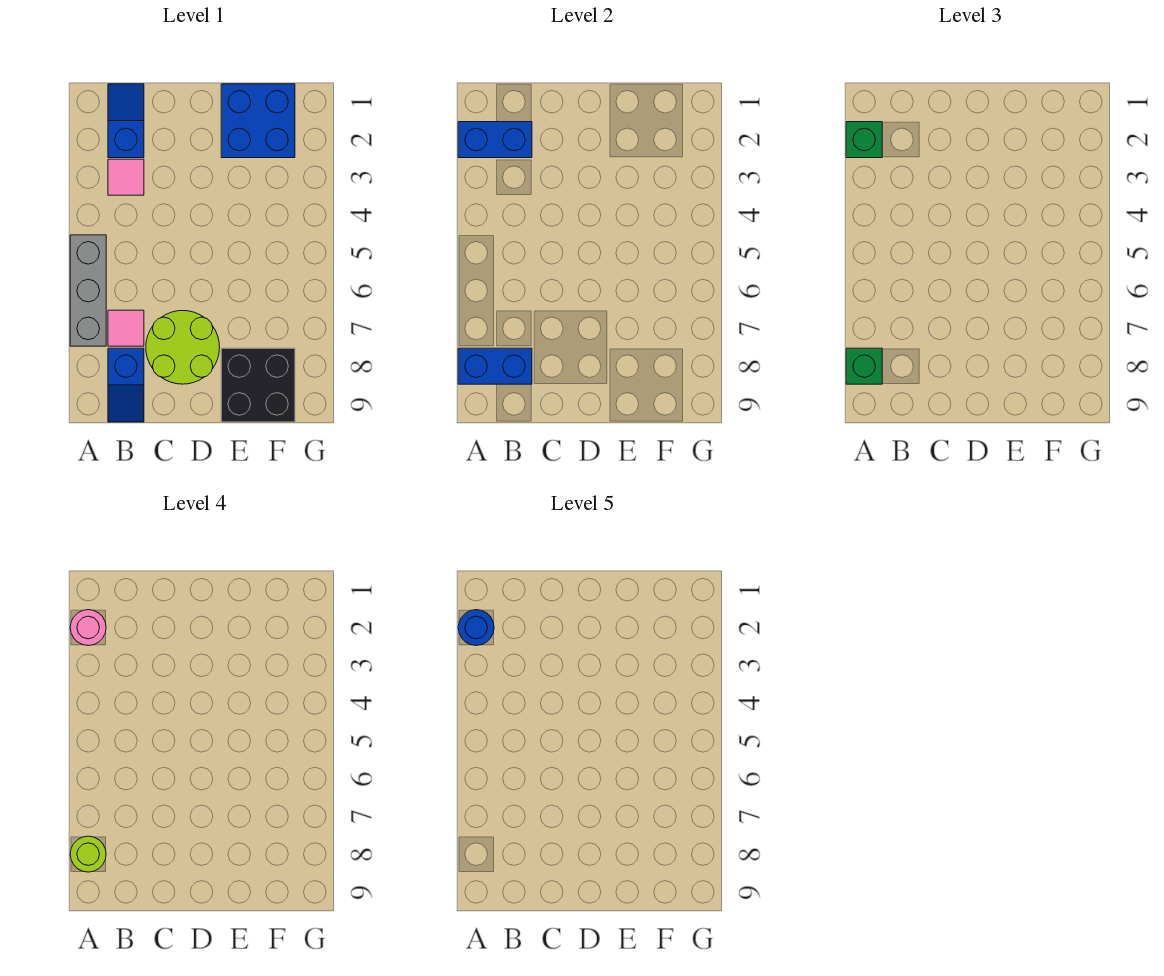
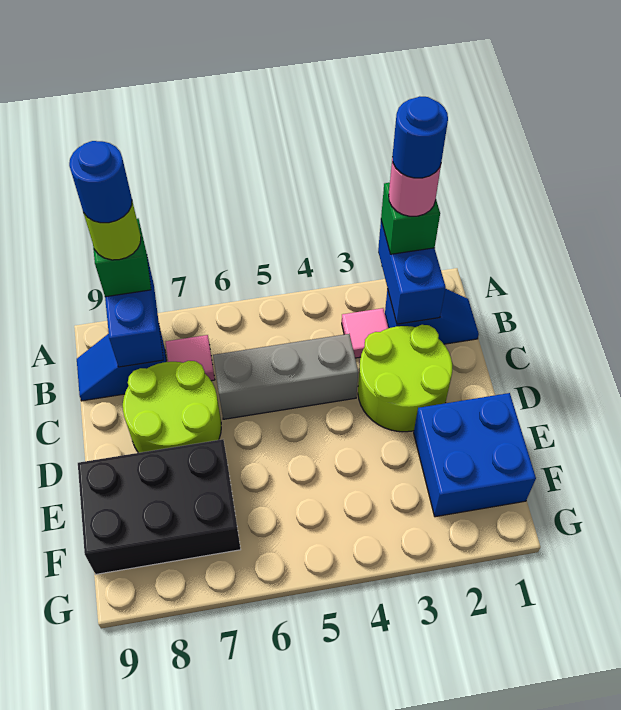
grey brick A5:A7 level 1 -> grey brick C4:C6 level 1
none -> blue round brick A8 level 5
none -> lime round brick C2:D3 level 1
black brick E8:F9 level 1 -> black brick E7:F9 level 1

